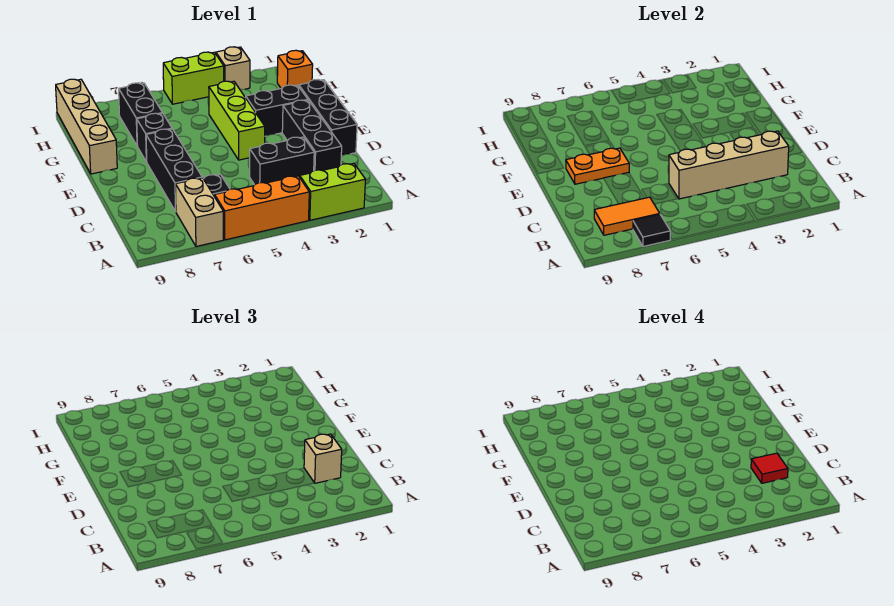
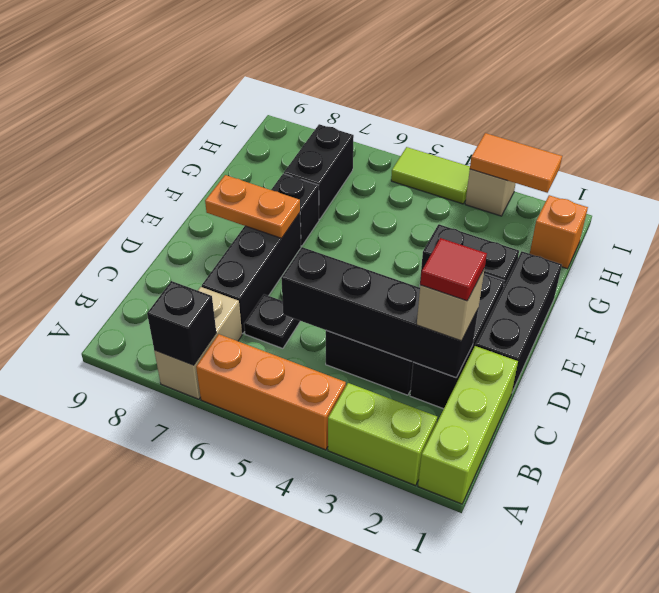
black tile A7 level 2 -> black brick A7 level 2
orange tile B7:B8 level 2 -> orange tile I2:I3 level 2
tan brick C2:C5 level 2 -> black brick C2:C5 level 2
lime brick E4:G4 level 1 -> lime brick A1:C1 level 1
tan brick F9:I9 level 1 -> none
lime brick I4:I5 level 1 -> lime tile I4:I5 level 1

